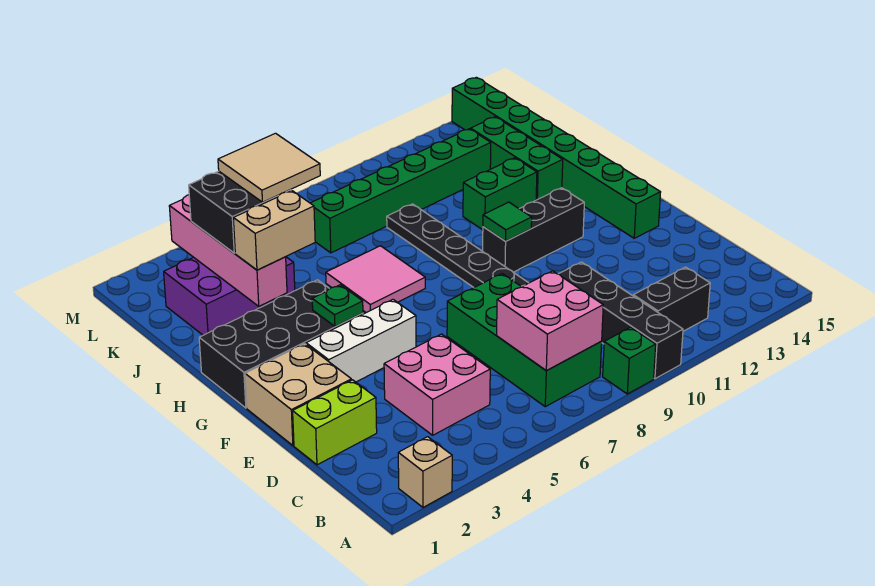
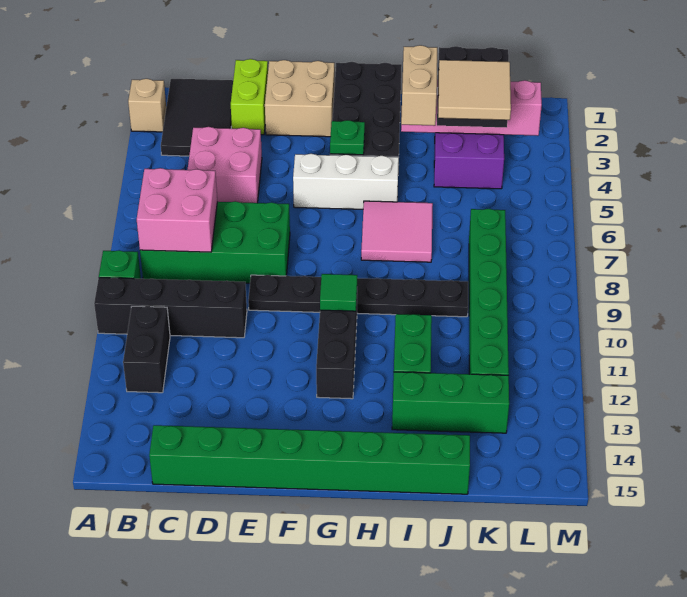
none -> black tile B1:C3 level 1
white brick F3:F5 level 1 -> white brick F5:H5 level 1
green brick F14:M14 level 1 -> green brick C15:J15 level 1

